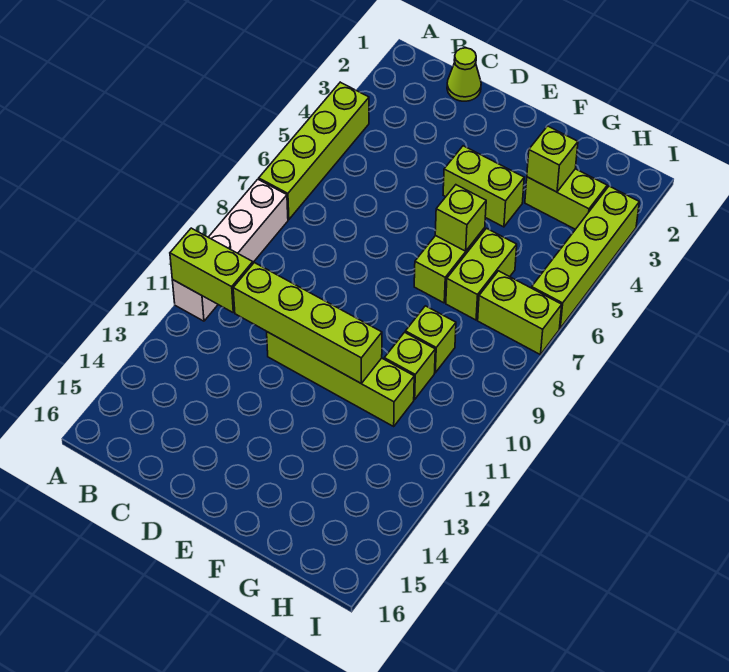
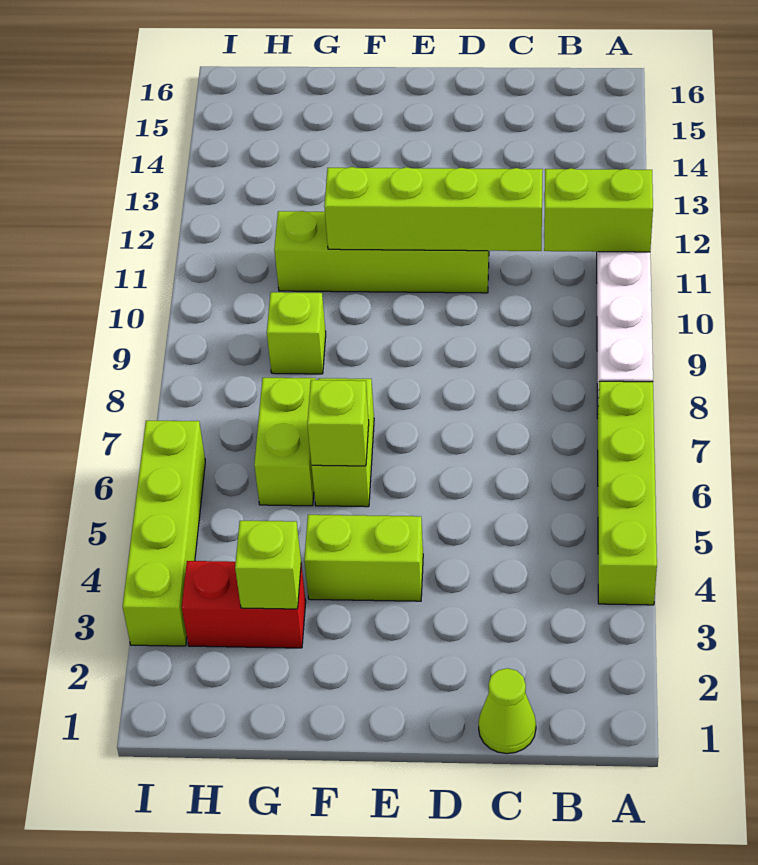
lime brick G3:H3 level 1 -> red brick G3:H3 level 1
lime brick G10 level 1 -> none
lime brick H7:I7 level 1 -> none

